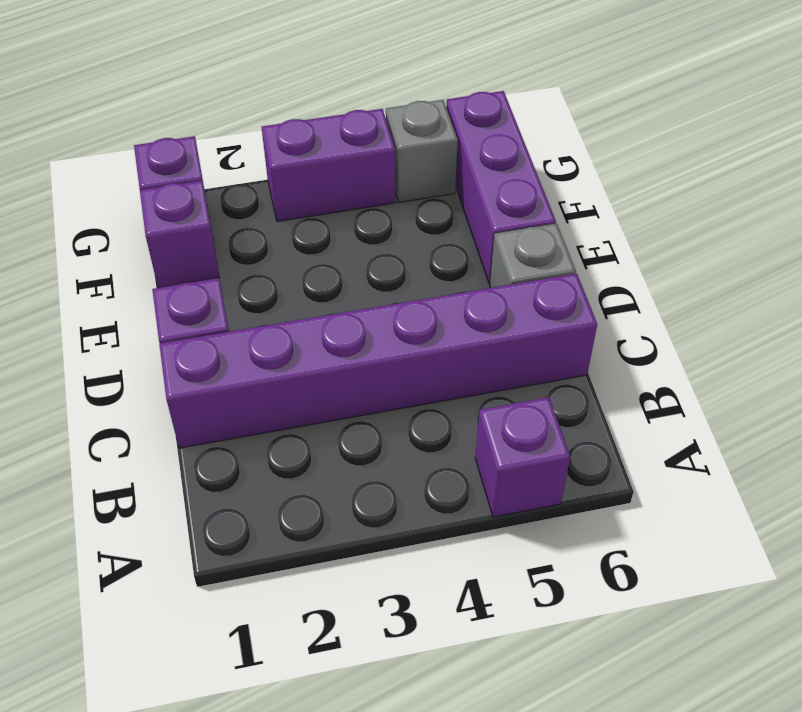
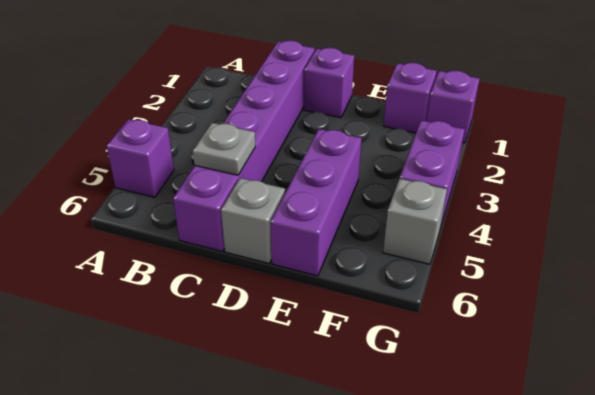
none -> grey plate C5 level 2
purple brick E6:G6 level 1 -> purple brick E4:E6 level 1

